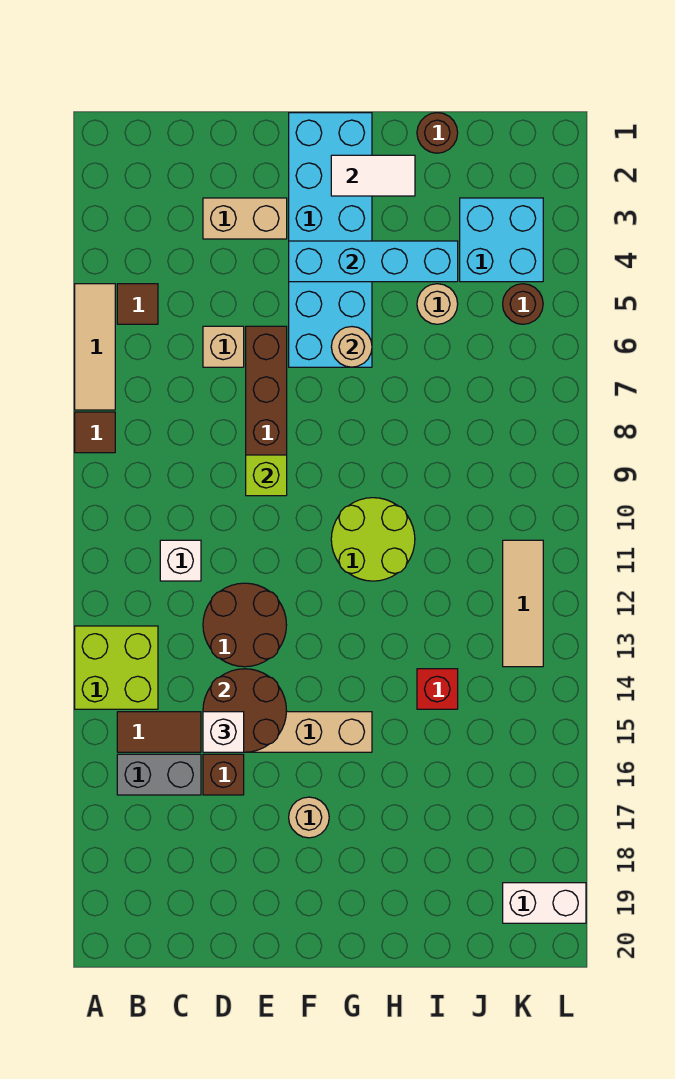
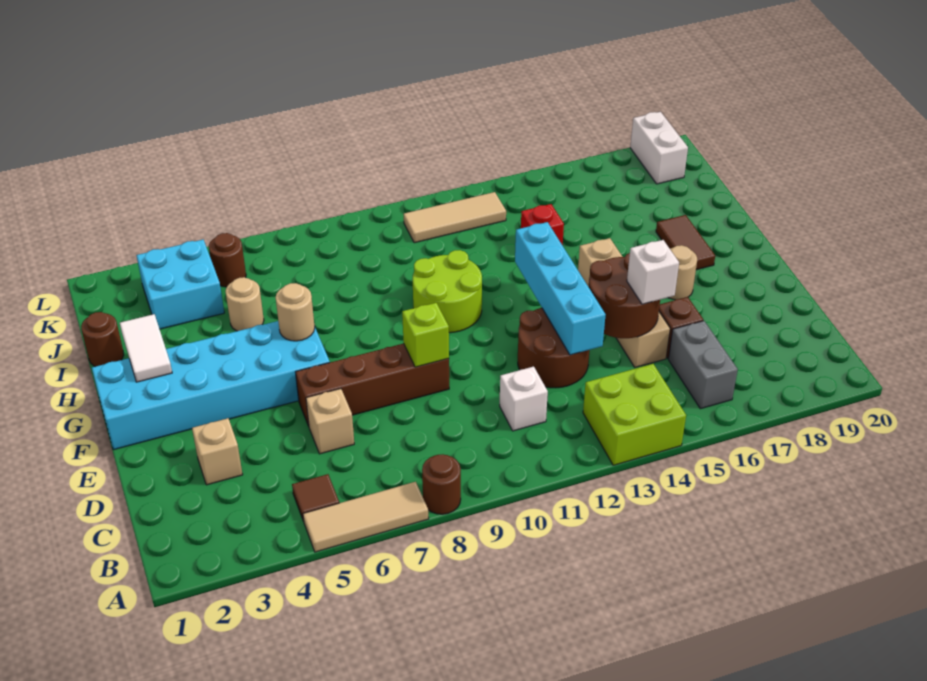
brown tile A8 level 1 -> brown round brick A8 level 1
brown tile B15:C15 level 1 -> brown tile G18:H18 level 1
tan brick D3:E3 level 1 -> tan brick D3 level 1
cyan brick F4:I4 level 2 -> cyan brick D13:G13 level 2

